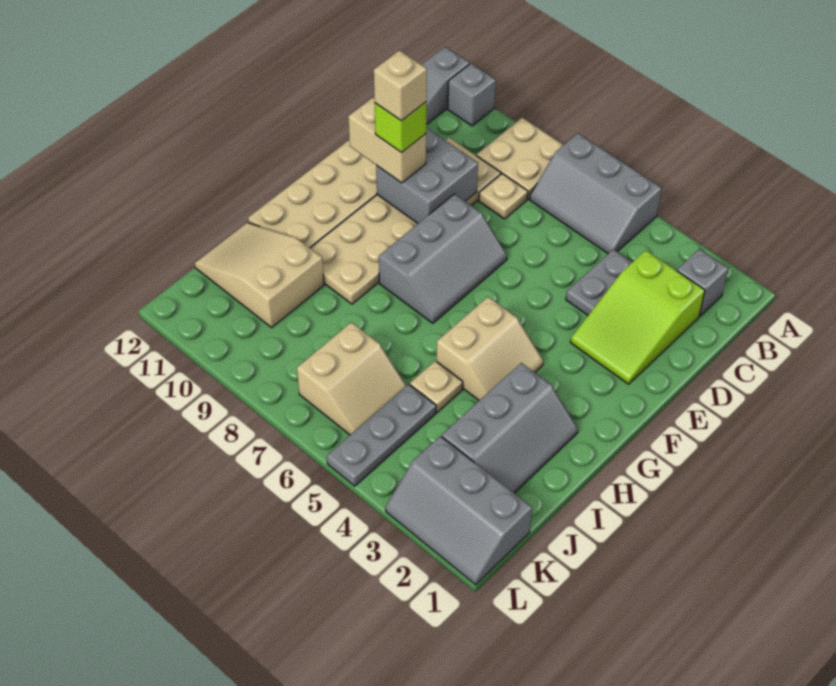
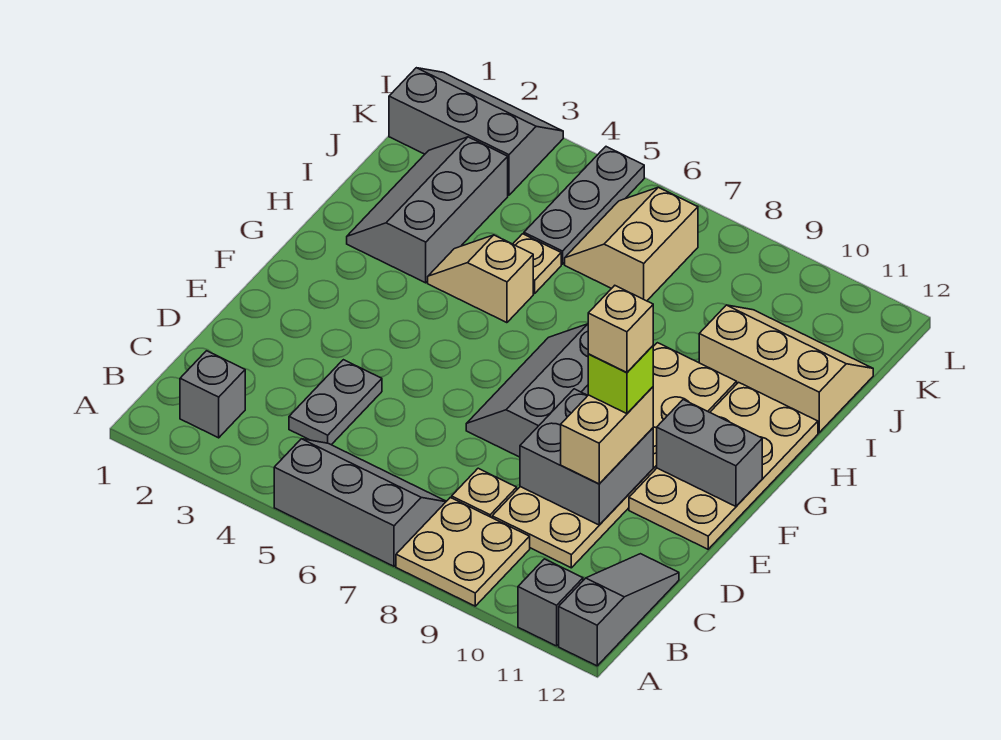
lime slope C2:E3 level 1 top C -> none
tan brick E10:E11 level 3 -> tan brick D10:E10 level 3
none -> grey brick F11:F12 level 2
tan slope G4:H5 level 1 top 5 -> tan slope H4:H5 level 1 top 5
tan slope I10:J12 level 1 top 10 -> tan slope I10:J12 level 1 top I

